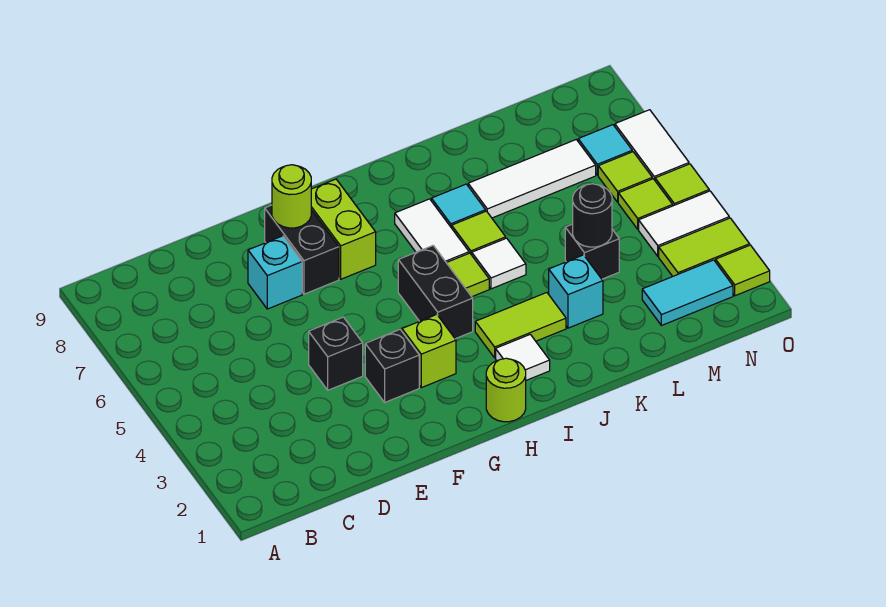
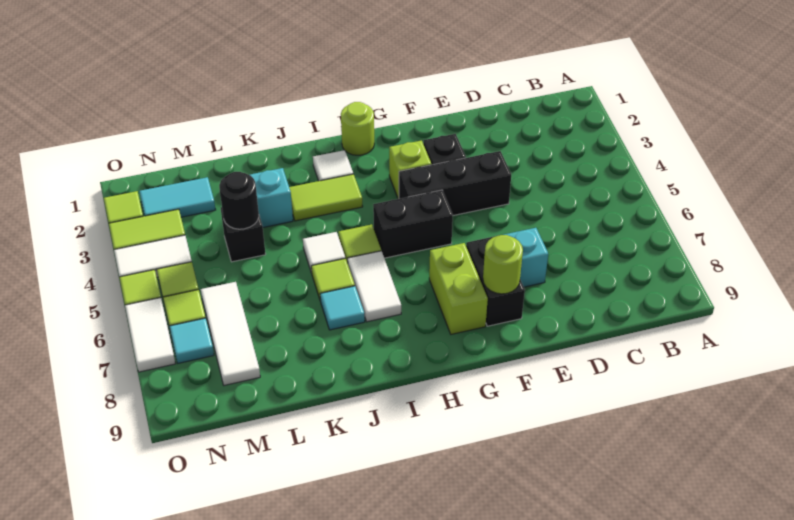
black brick E4 level 1 -> black brick E4:G4 level 1
black brick H4:H5 level 1 -> black brick G5:H5 level 1
white tile K7:M7 level 1 -> white tile M6:M8 level 1

